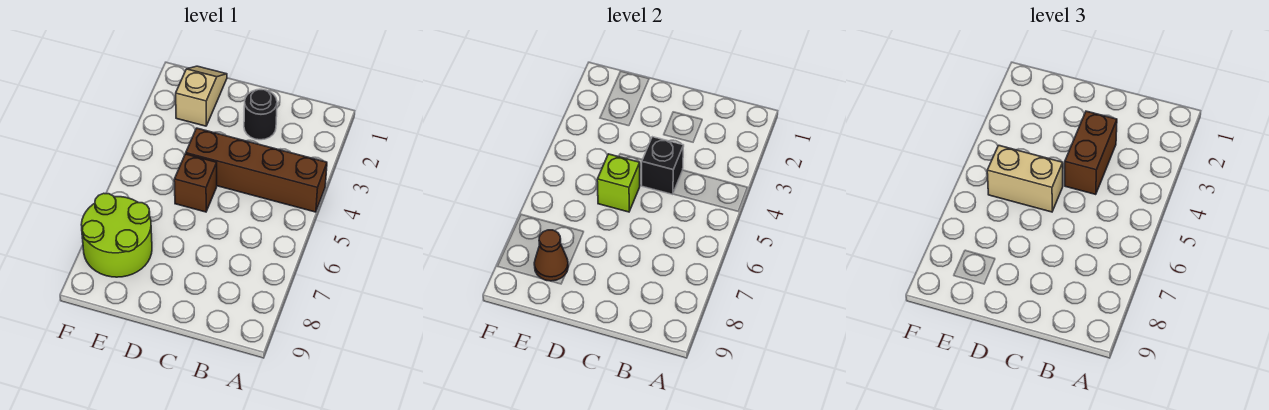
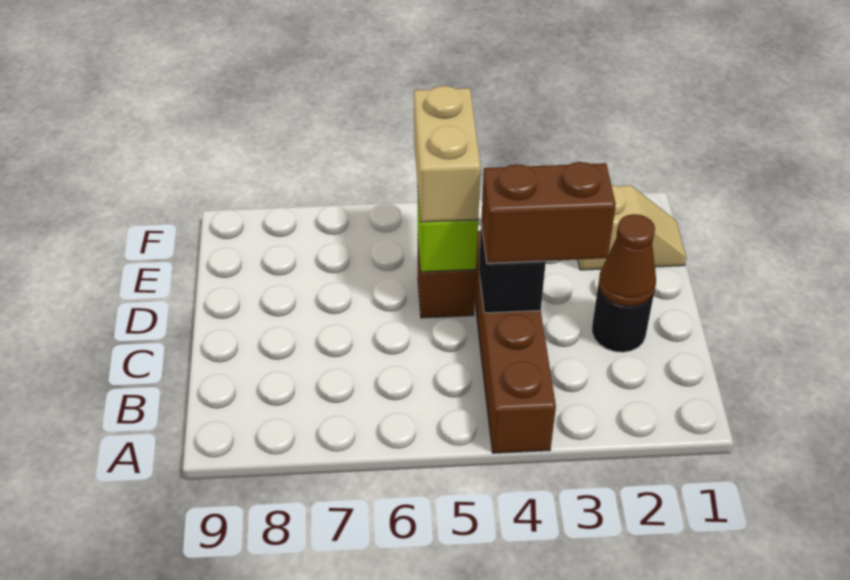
lime round brick E7:F8 level 1 -> none
brown cone E8 level 2 -> brown cone C2 level 2

